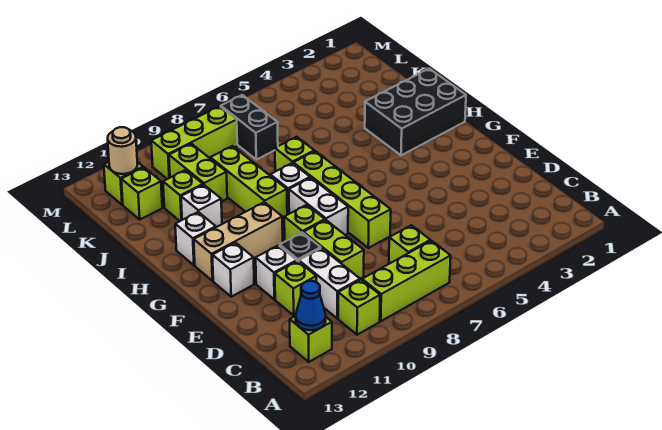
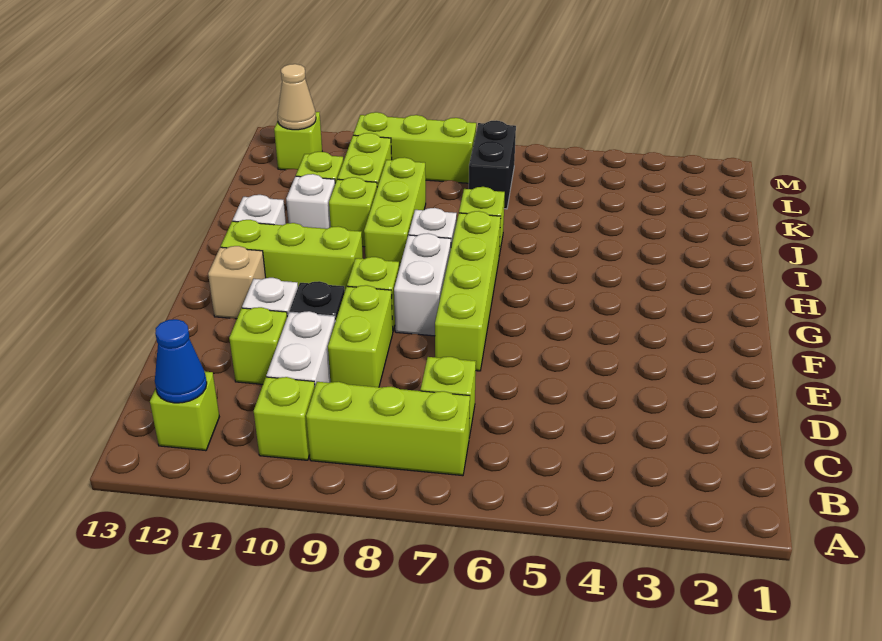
white brick F12 level 1 -> tan brick F12 level 1
tan brick G10:G12 level 1 -> lime brick G10:G12 level 1
black brick H1:I3 level 1 -> none
lime brick K12 level 1 -> lime brick I10 level 1
tan round brick L12 level 2 -> tan cone L12 level 2

